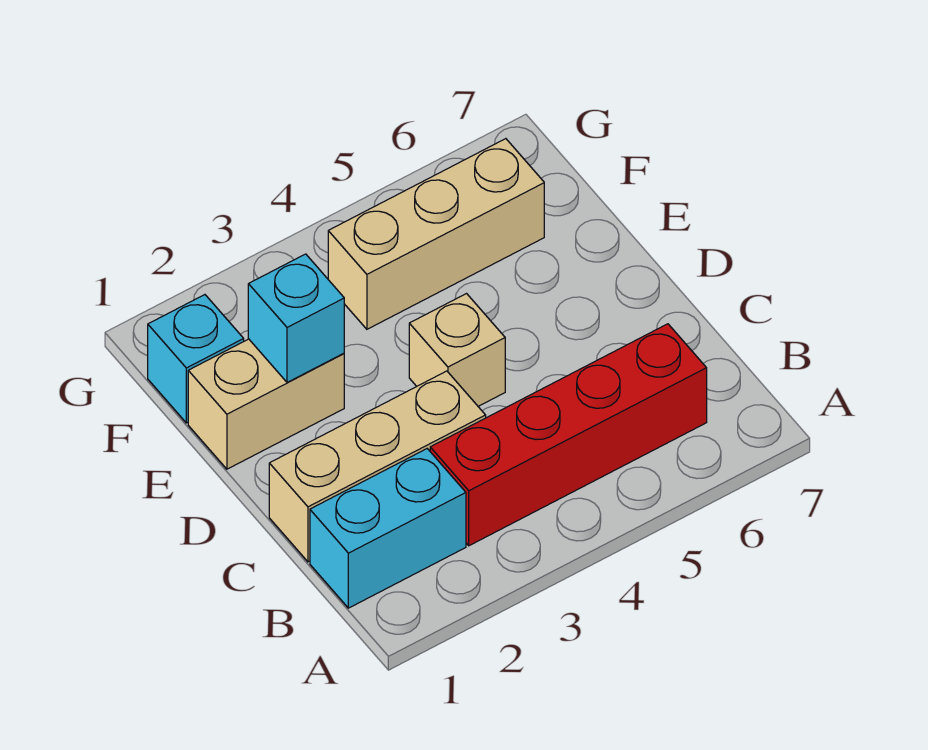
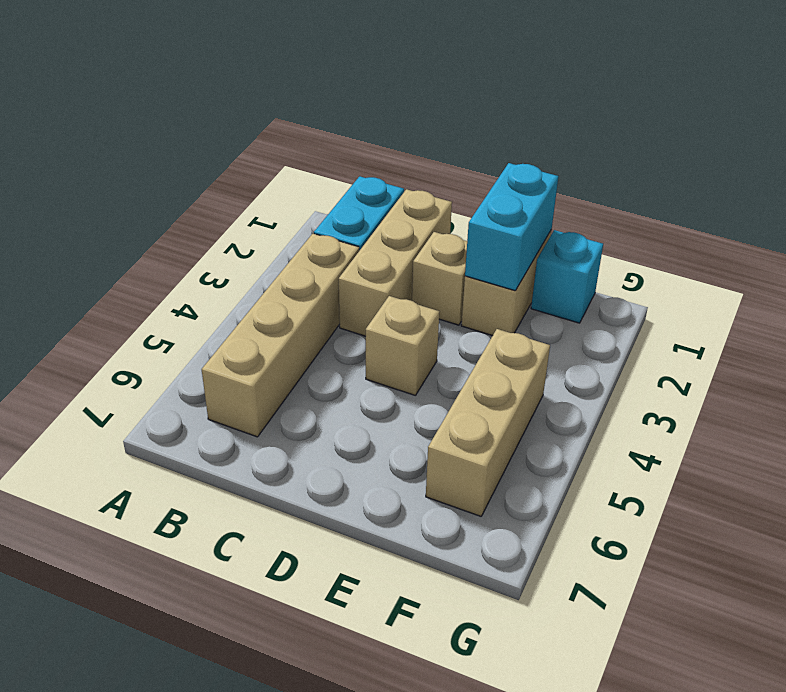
red brick B3:B6 level 1 -> tan brick B3:B6 level 1
none -> tan brick D2 level 1
cyan brick E2 level 2 -> cyan brick E1:E2 level 2

